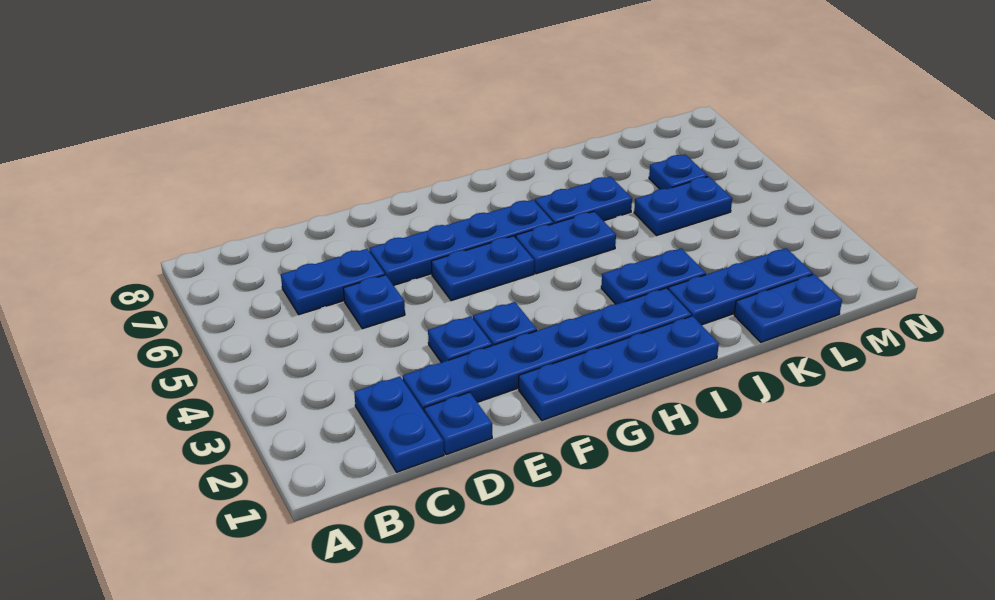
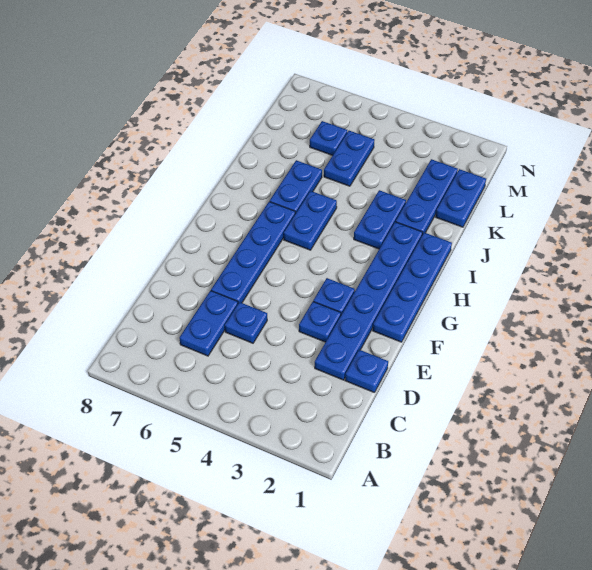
blue plate C1:C2 level 1 -> none
blue plate F5:G5 level 1 -> none

